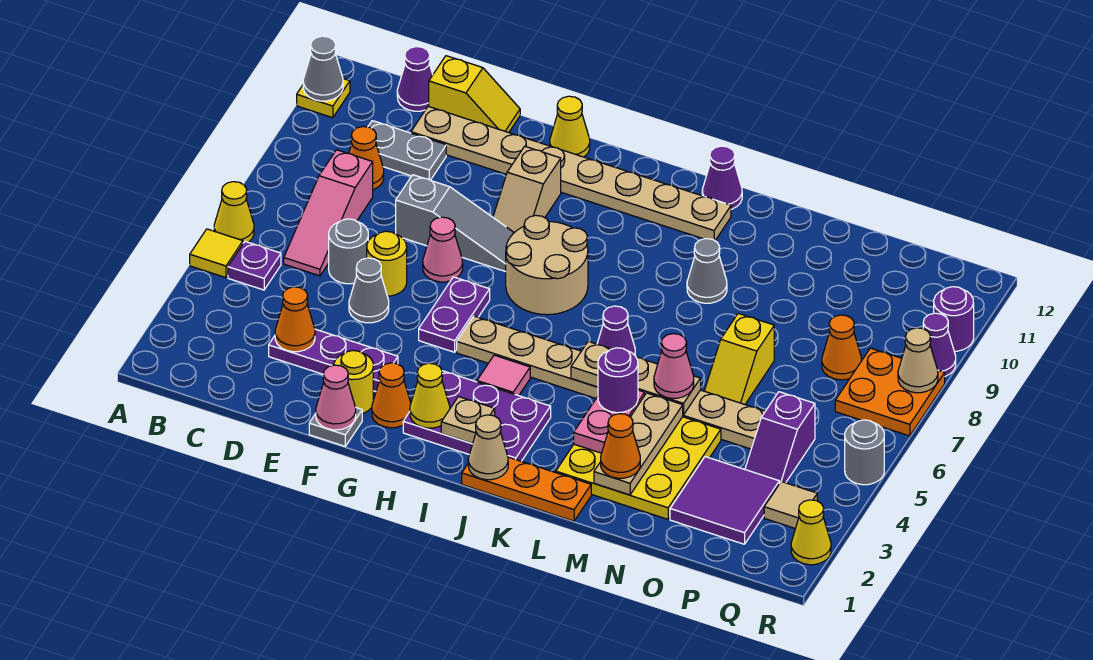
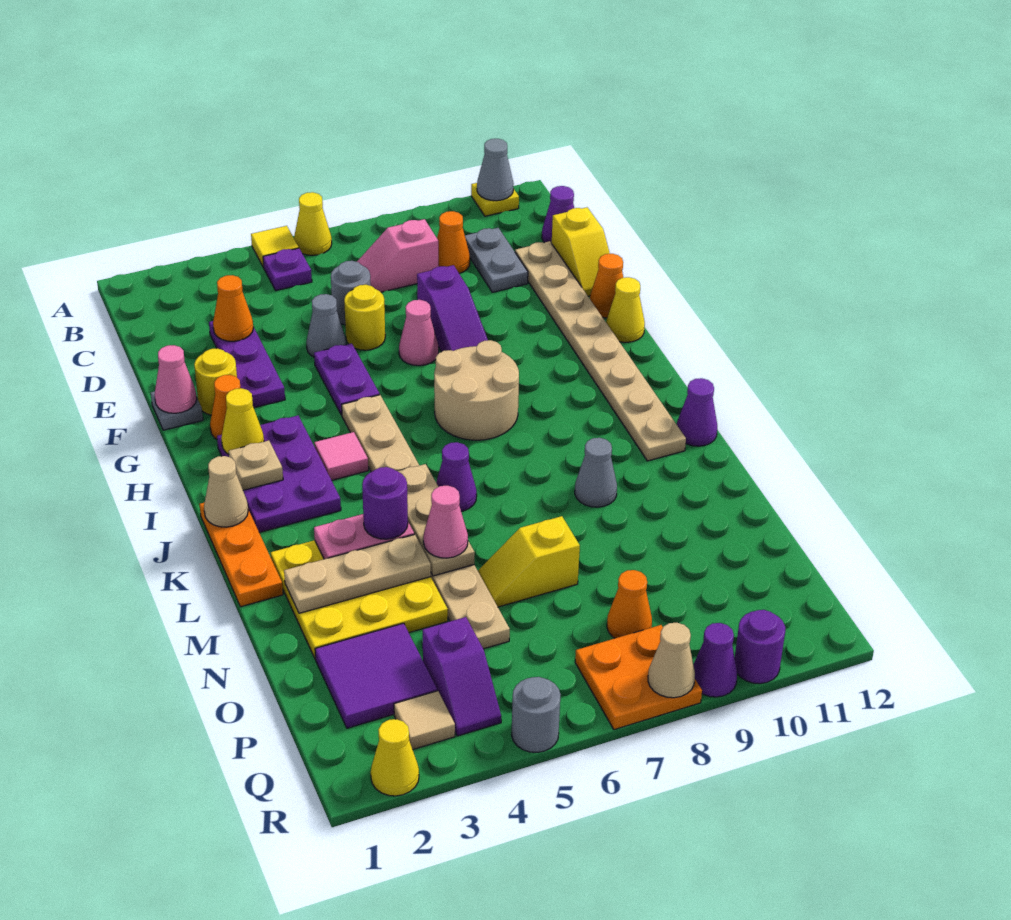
pink slope C6:C8 level 1 top 8 -> pink slope C7:C8 level 1 top 8
grey slope E8:G8 level 1 top E -> purple slope E8:G8 level 1 top E
purple plate G5:G6 level 1 -> purple plate F5:G5 level 1
tan slope G9:G10 level 1 top 10 -> none
orange cone M2 level 3 -> orange cone F12 level 1
purple slope P4:P5 level 1 top 5 -> purple slope P4:Q4 level 1 top P

